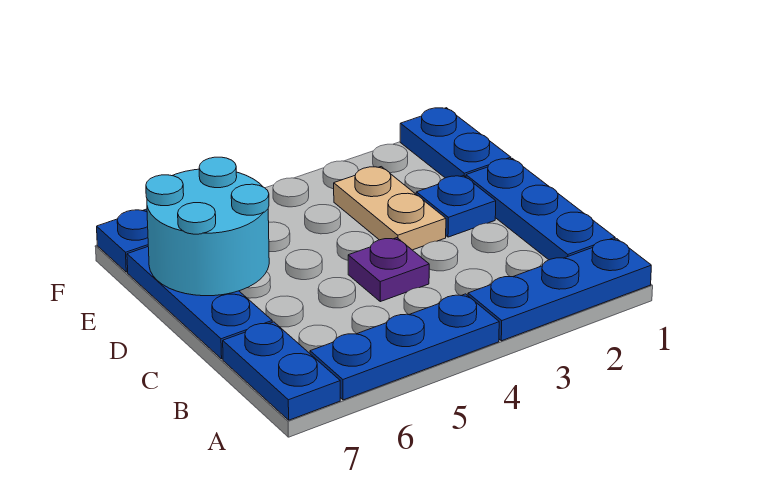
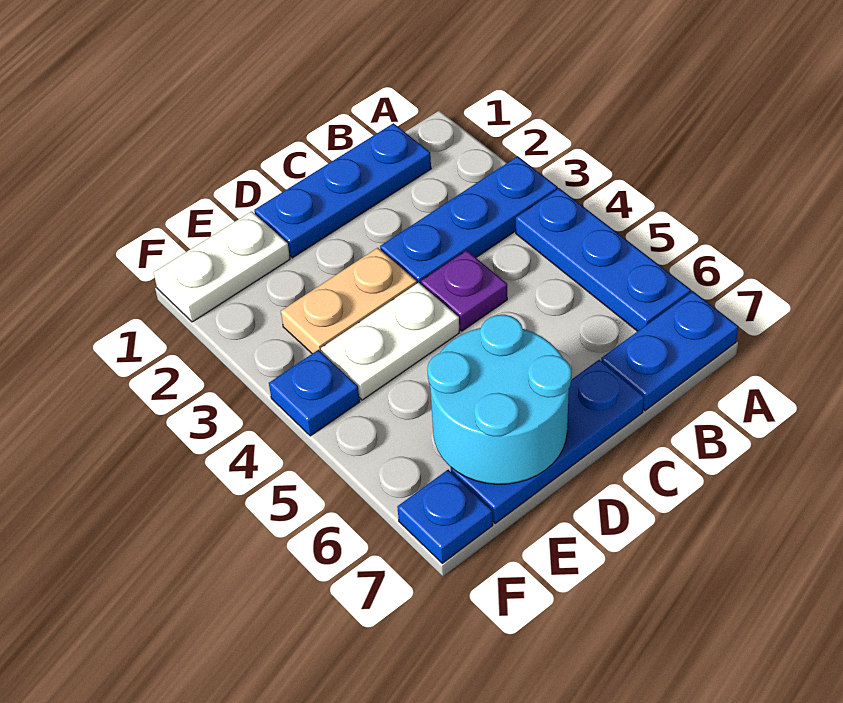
blue plate A1:A3 level 1 -> blue plate A3:C3 level 1
blue plate D2 level 1 -> blue plate F4 level 1
none -> white plate D4:E4 level 1
blue plate E1:F1 level 1 -> white plate E1:F1 level 1

